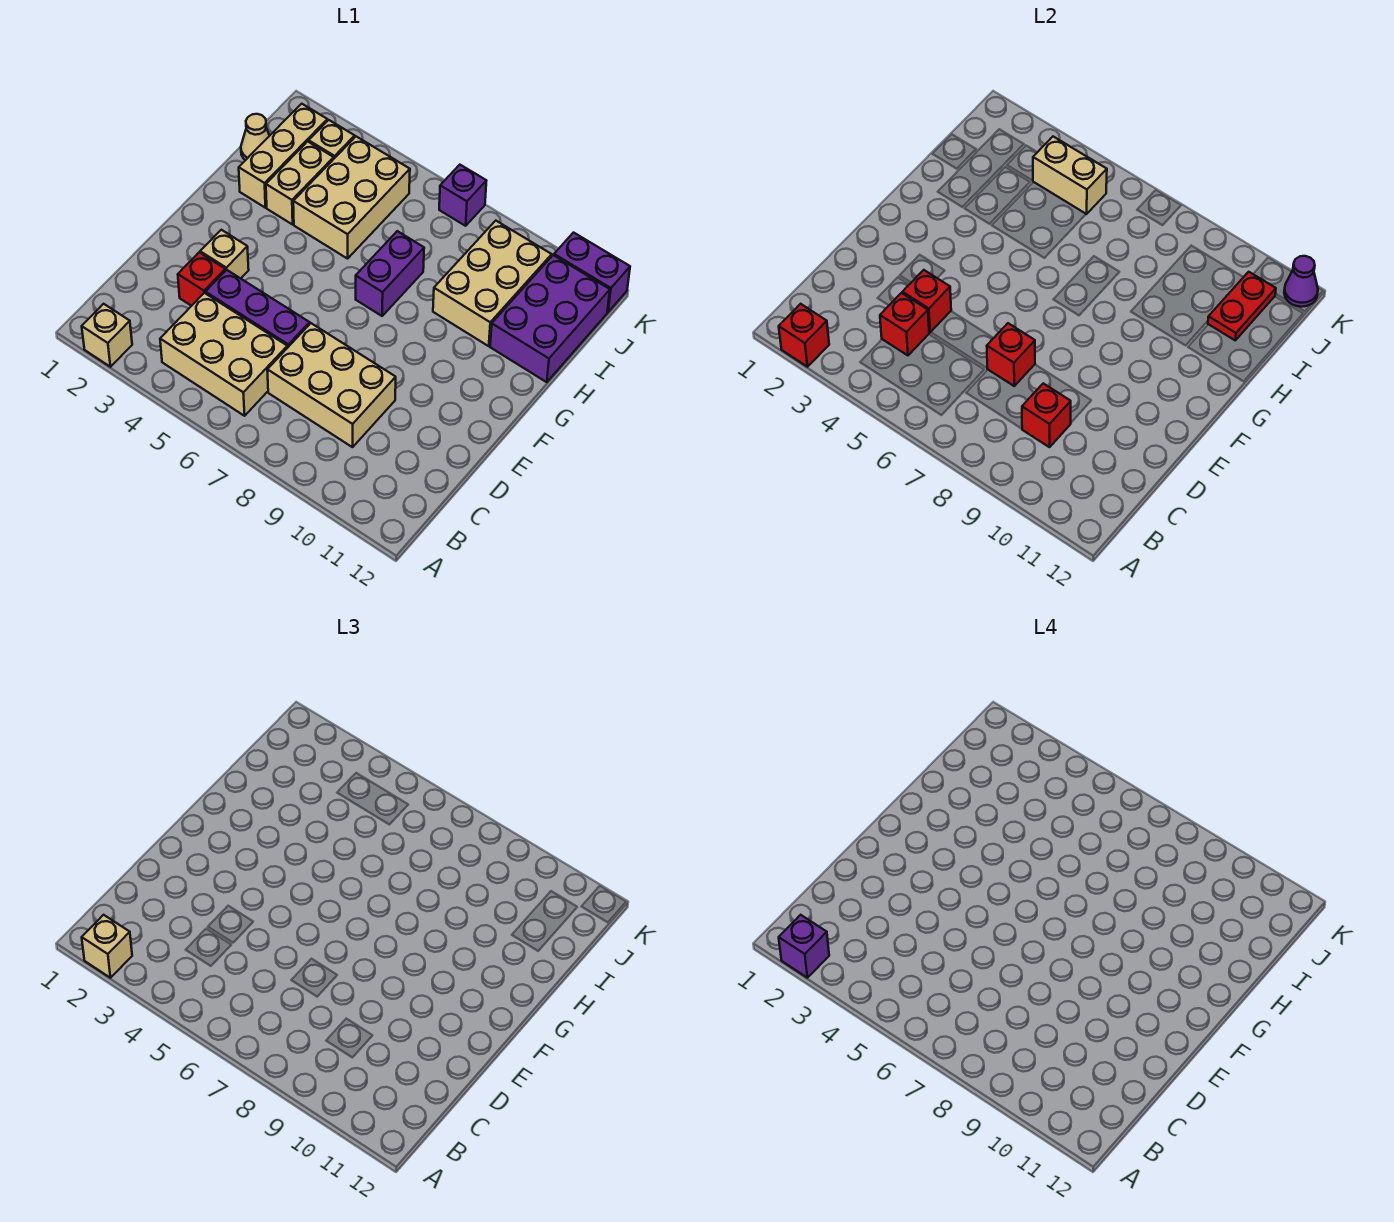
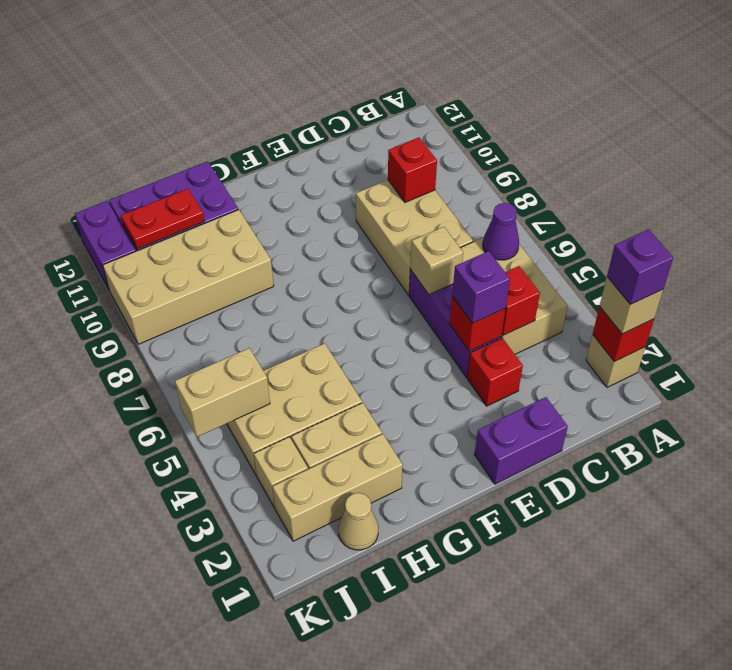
red brick D7 level 2 -> none
tan brick E3 level 1 -> tan brick D6 level 2
purple brick G7:H7 level 1 -> purple brick D1:E1 level 1
tan brick H9:J10 level 1 -> tan brick H9:K10 level 1
tan brick J4:J5 level 2 -> tan brick J5:K5 level 2
purple brick K7 level 1 -> purple brick D4 level 3
purple cone K12 level 2 -> purple cone B6 level 2

